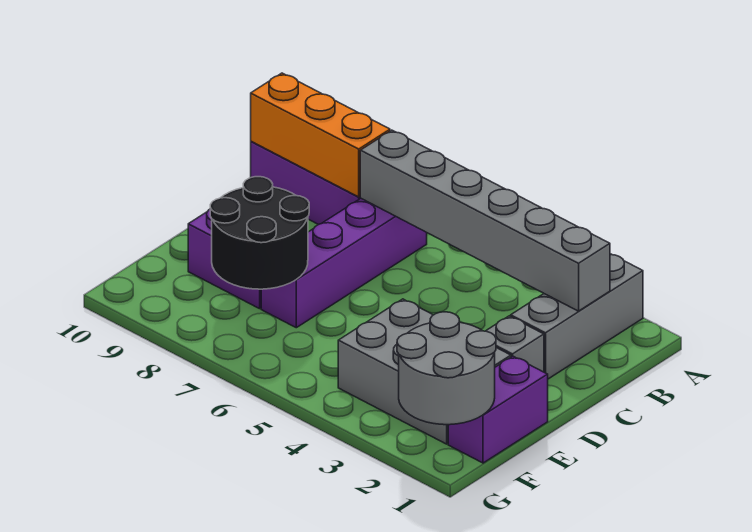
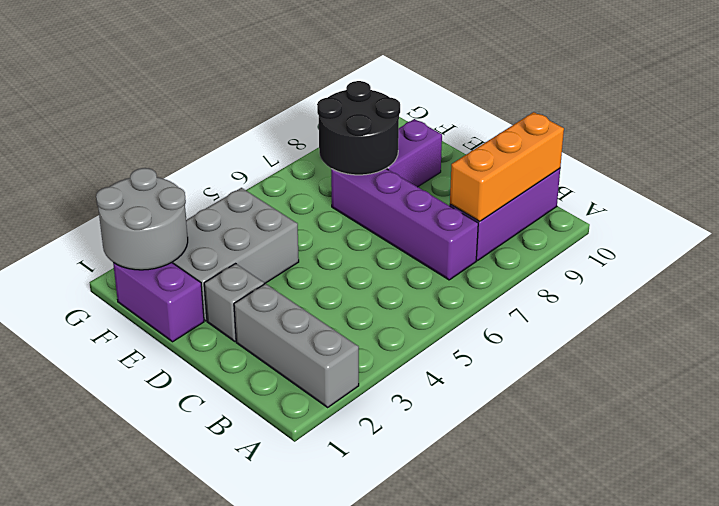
grey brick B2:B7 level 2 -> none

